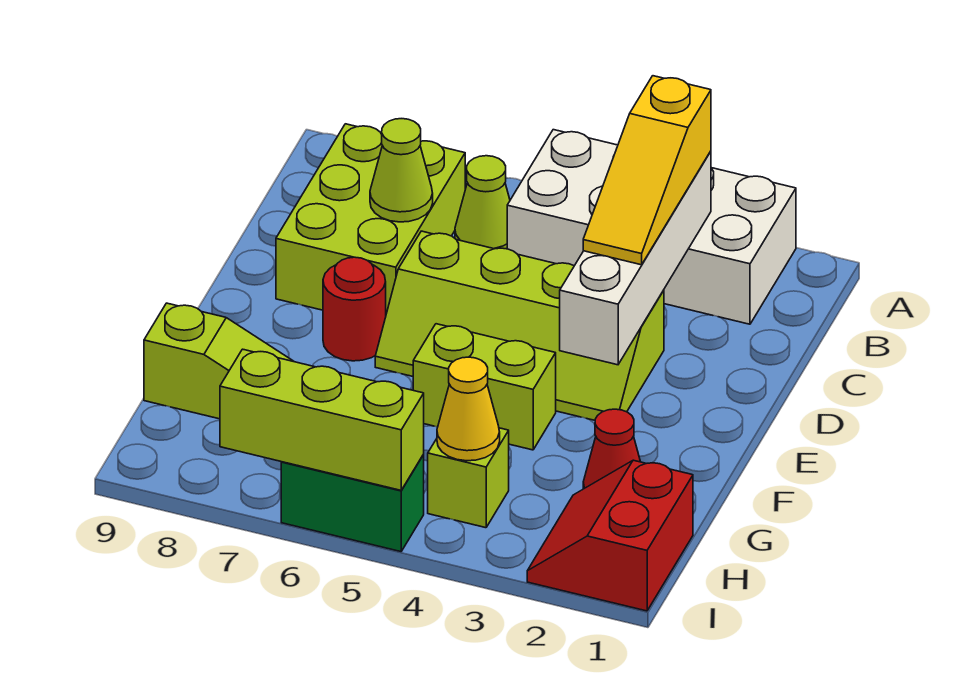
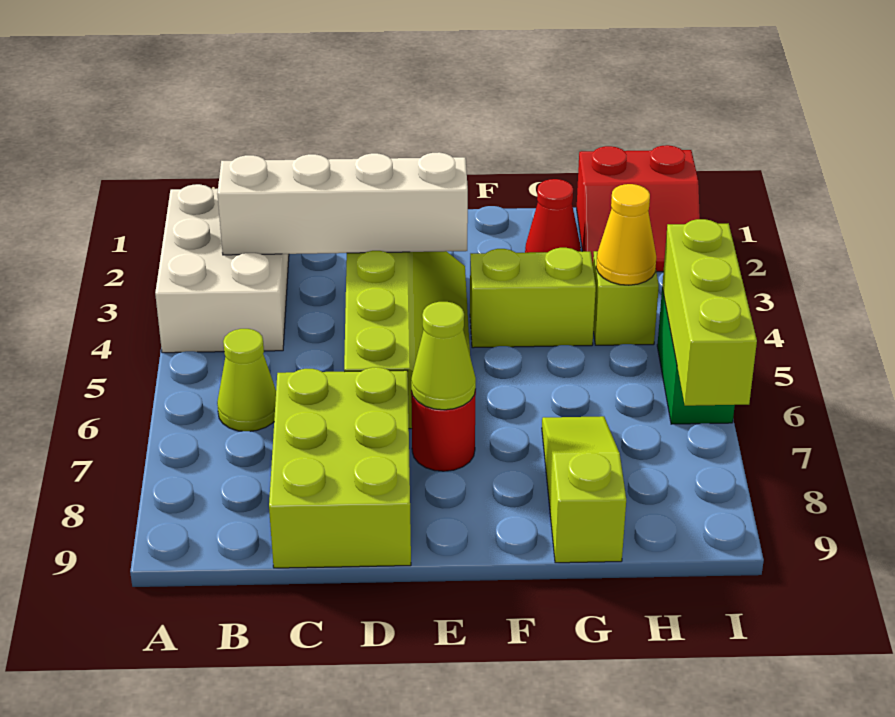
white brick A2:B5 level 1 -> white brick A2:B4 level 1
yellow slope B3:D3 level 3 top B -> none
lime brick B7:D8 level 1 -> lime brick C7:D9 level 1
lime cone C7 level 2 -> lime cone E7 level 2
lime brick F4:F5 level 1 -> lime brick F4:G4 level 1

